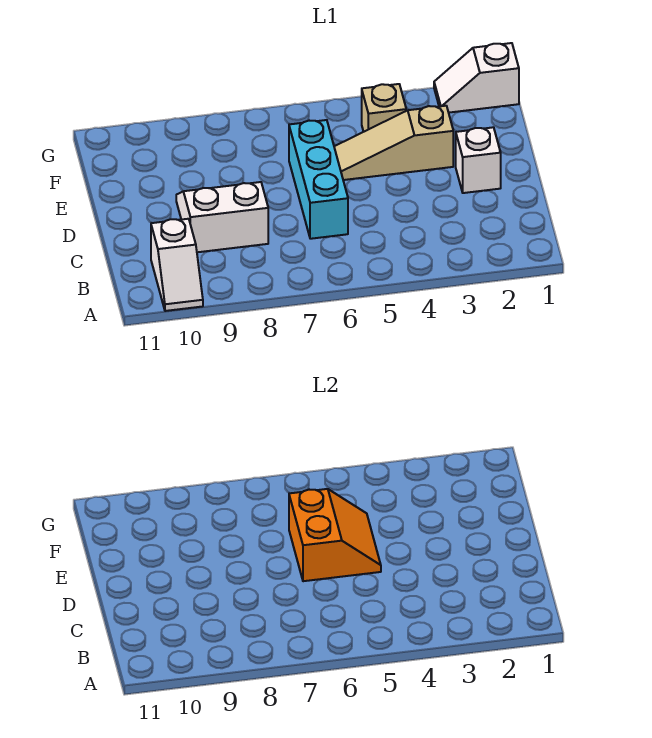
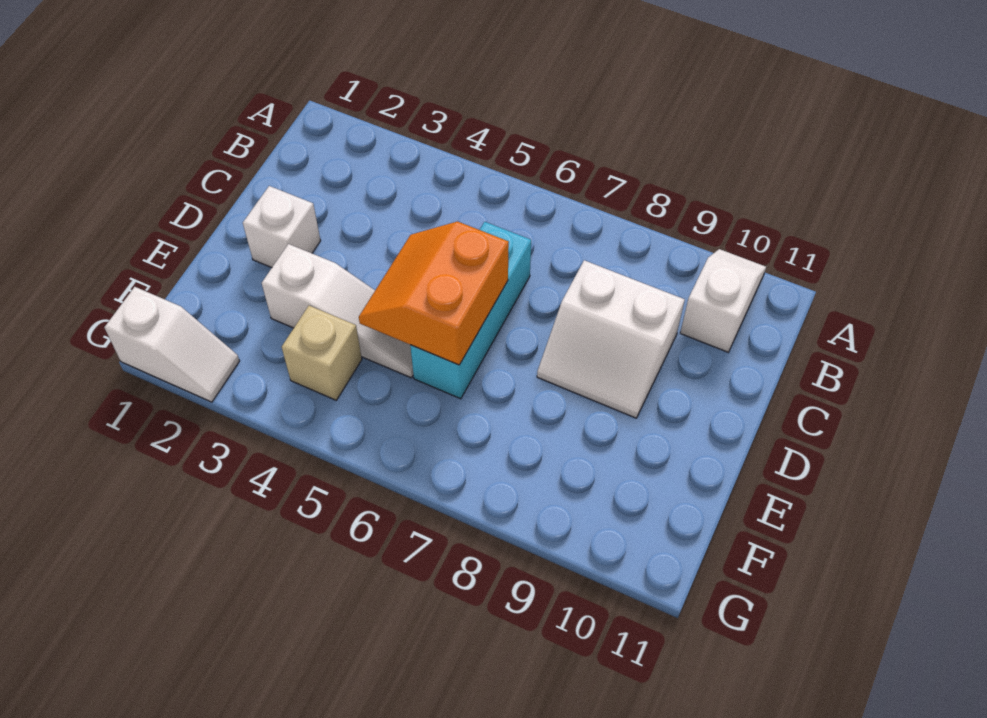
tan slope E3:E5 level 1 top 3 -> white slope E3:E5 level 1 top 3

